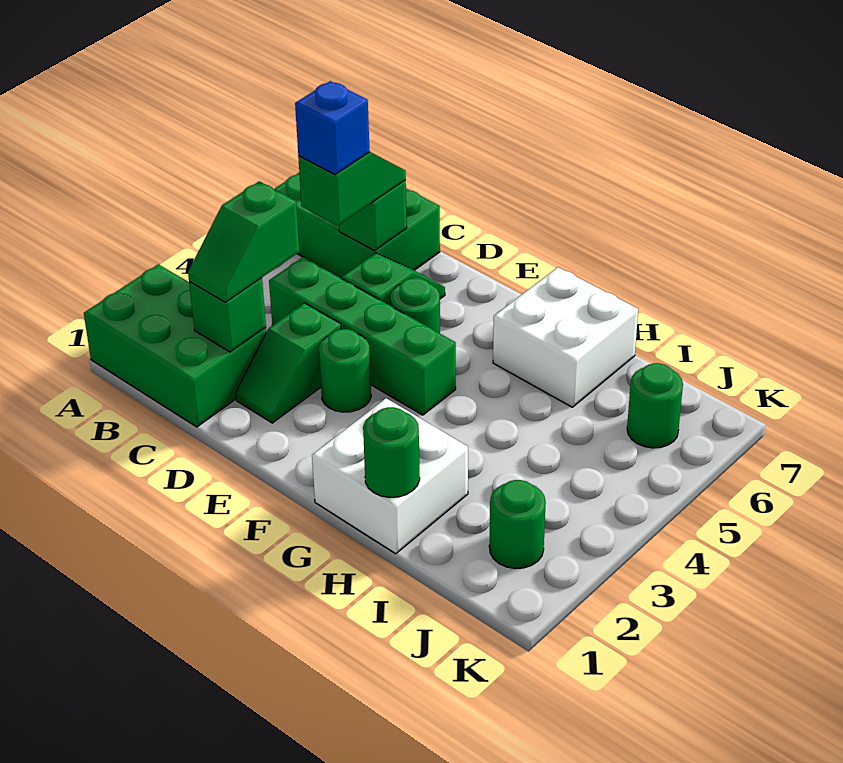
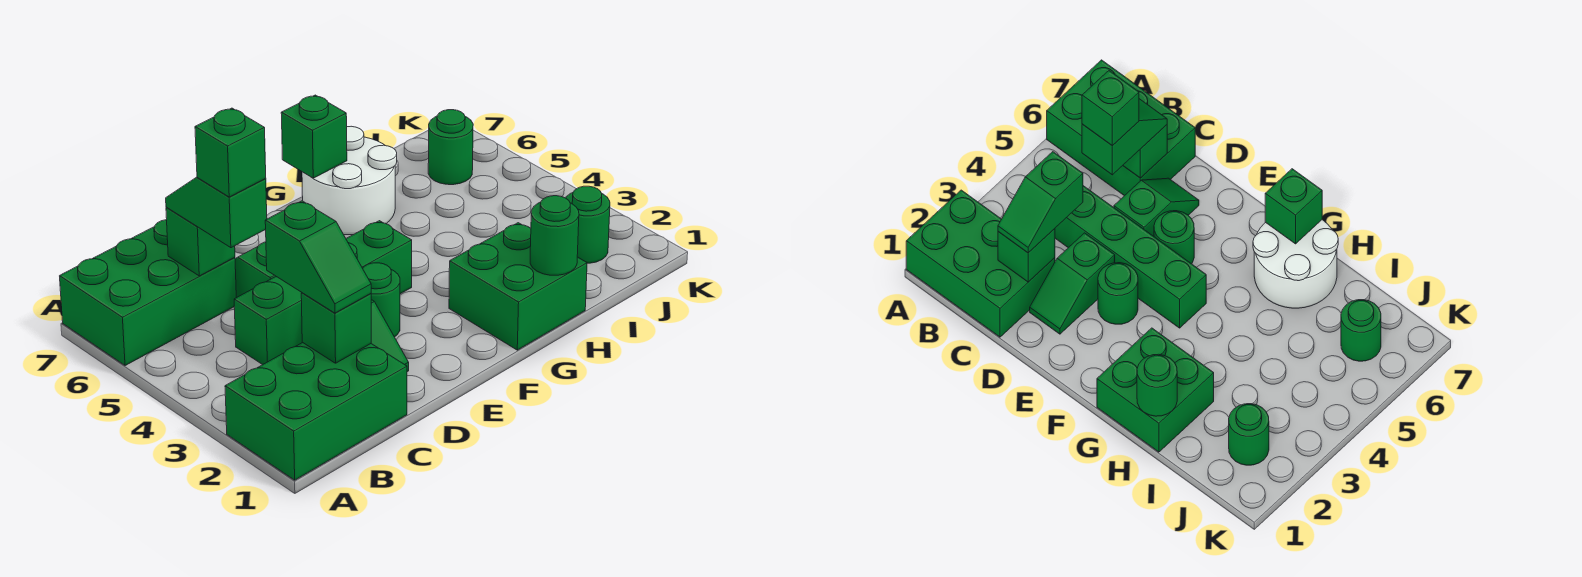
blue brick C5 level 4 -> green brick C5 level 4
white brick G1:H2 level 1 -> green brick G1:H2 level 1
white brick G6:H7 level 1 -> white round brick G6:H7 level 1
none -> green brick G7 level 2

